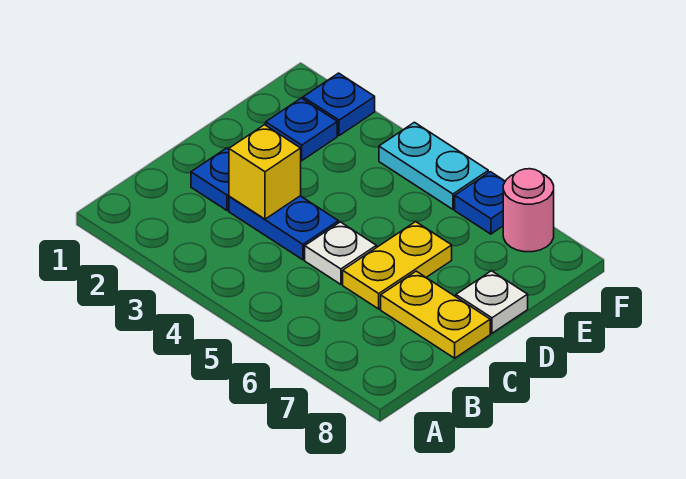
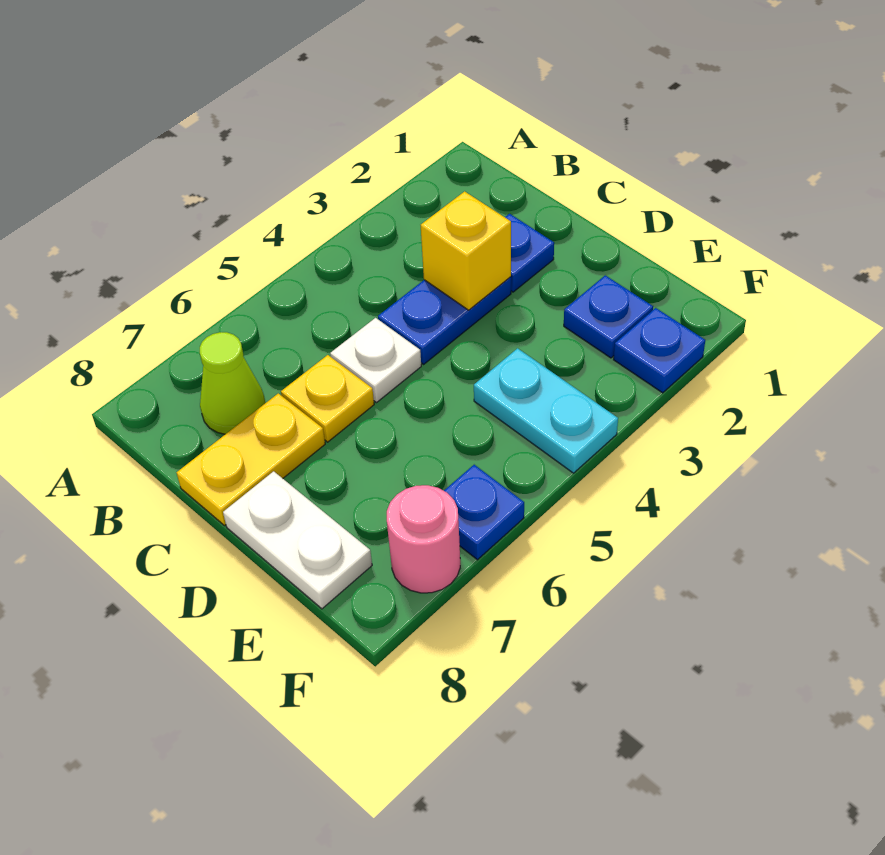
none -> lime cone B7 level 1
yellow plate C6:D6 level 1 -> yellow plate C6 level 1
white plate D8 level 1 -> white plate D8:E8 level 1
cyan plate F4:F5 level 1 -> cyan plate E4:F4 level 1

